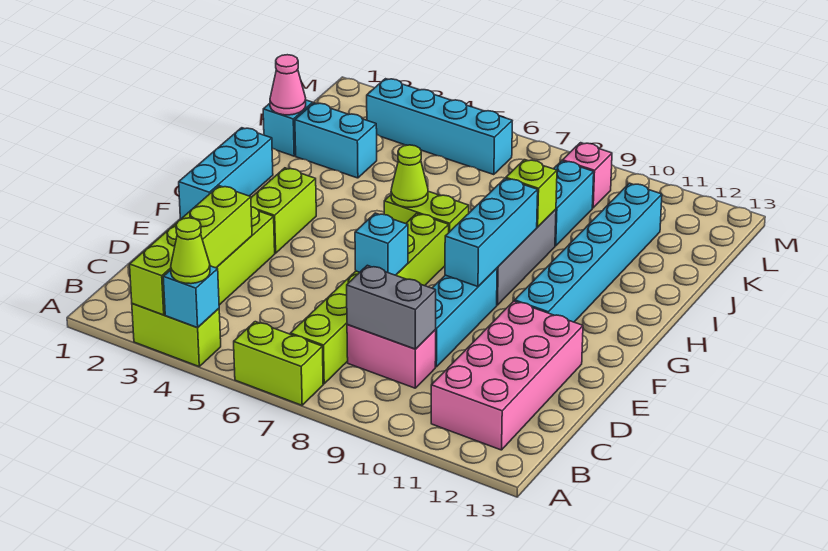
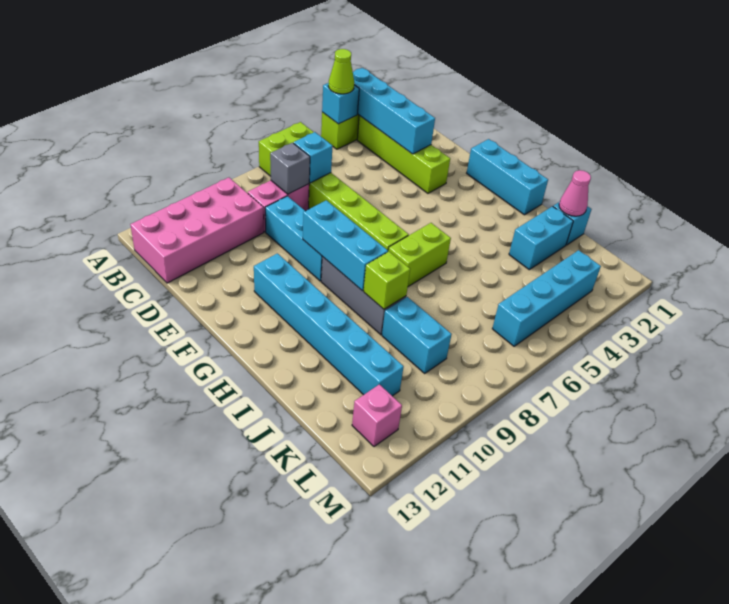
lime brick A3:D3 level 2 -> cyan brick A3:D3 level 2
pink brick B11:E12 level 1 -> pink brick B10:C13 level 1
grey brick C8:C9 level 2 -> grey brick C8 level 2
cyan brick E7 level 2 -> cyan brick C7 level 2
lime brick F3:G3 level 1 -> none
lime cone H6 level 2 -> none
pink brick L9 level 1 -> pink brick L12 level 1

